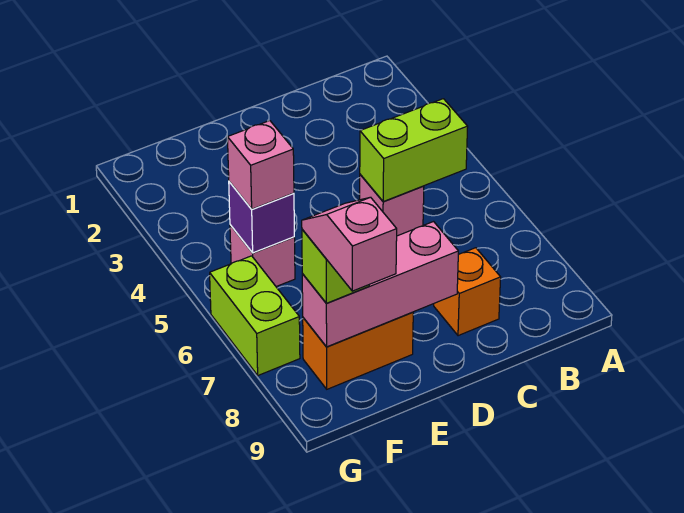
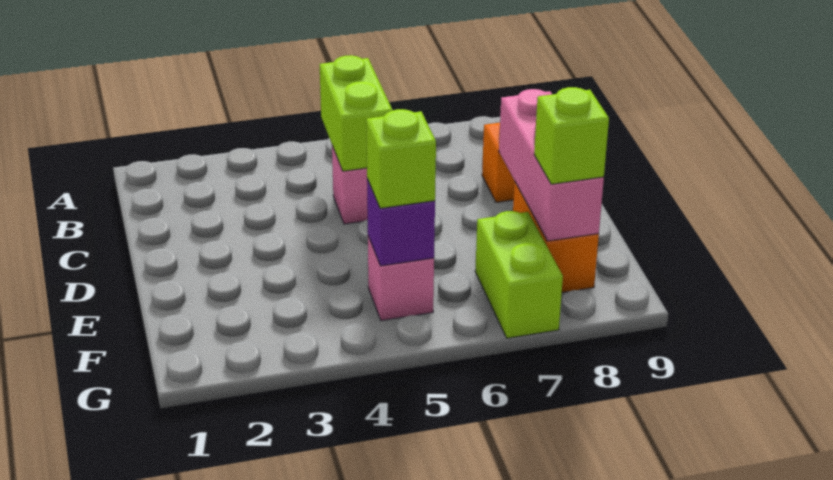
pink brick F5 level 3 -> lime brick F5 level 3
pink slope F8:F9 level 4 top 9 -> none
lime brick G6:G7 level 1 -> lime brick F7:G7 level 1

